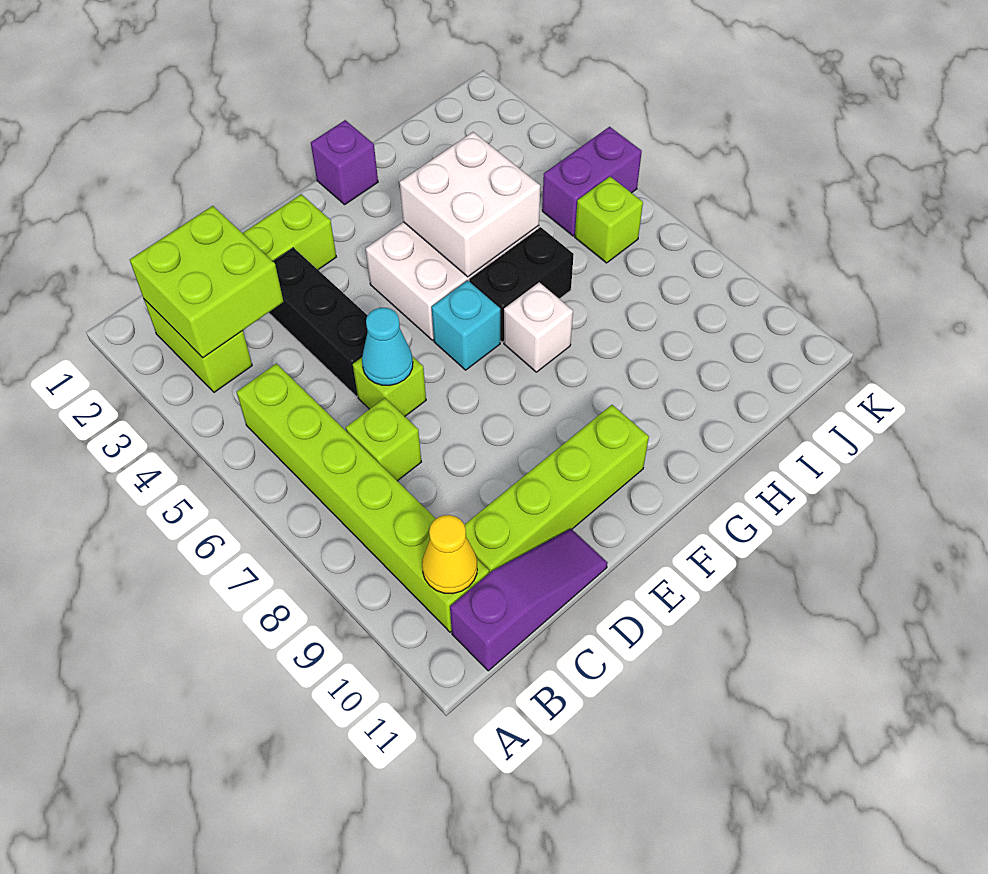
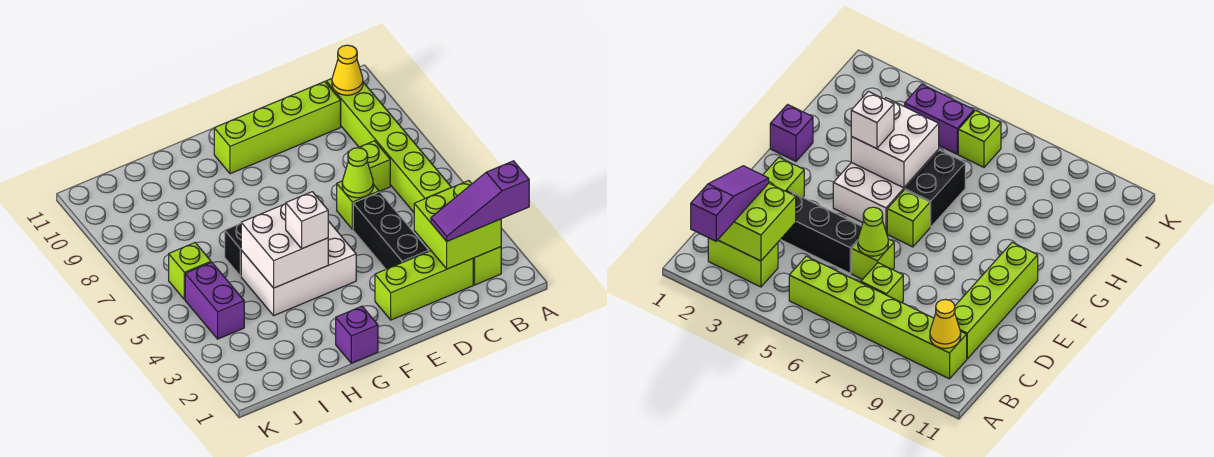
purple slope B11:D11 level 1 top B -> purple slope A2:C2 level 3 top A
cyan cone D6 level 2 -> lime cone D6 level 2
cyan brick F6 level 1 -> lime brick F6 level 1
white brick G7 level 1 -> white brick G4 level 3
purple brick J5:K5 level 1 -> purple brick J4:J5 level 1

